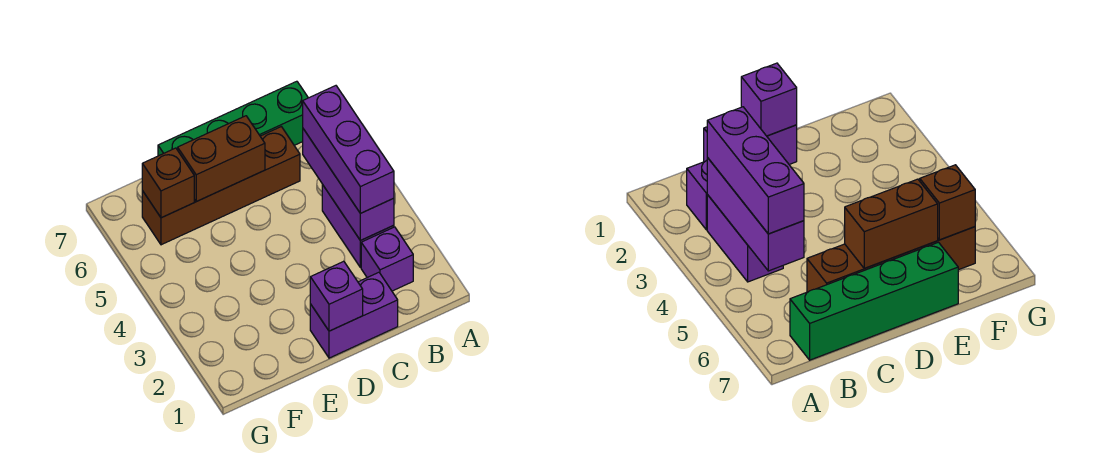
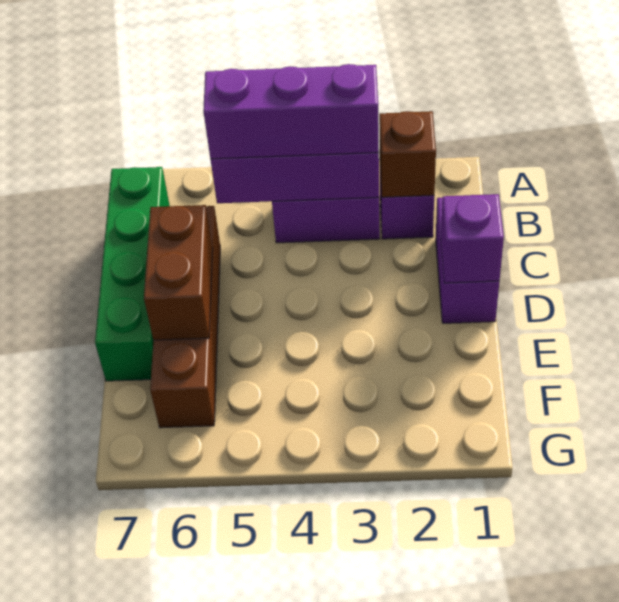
brown brick F6 level 2 -> brown brick B2 level 2

